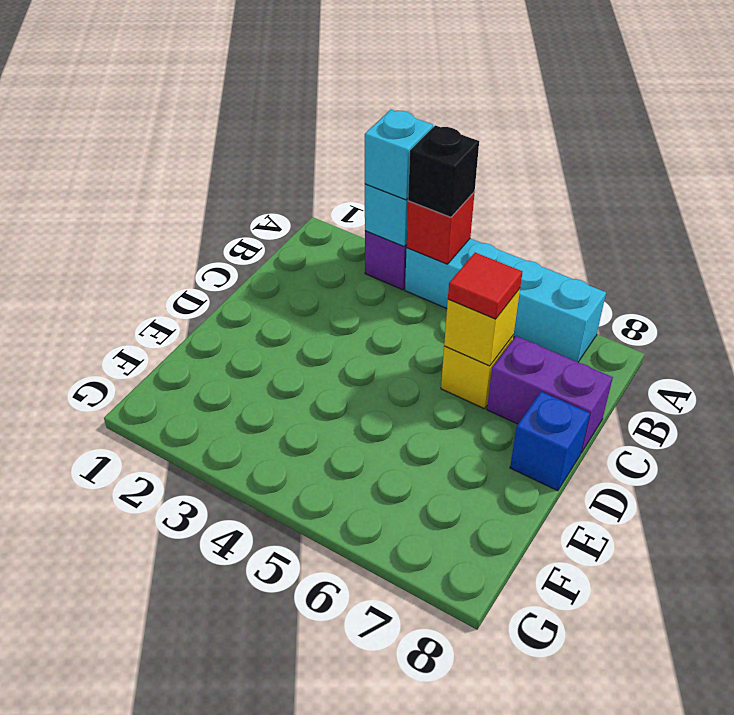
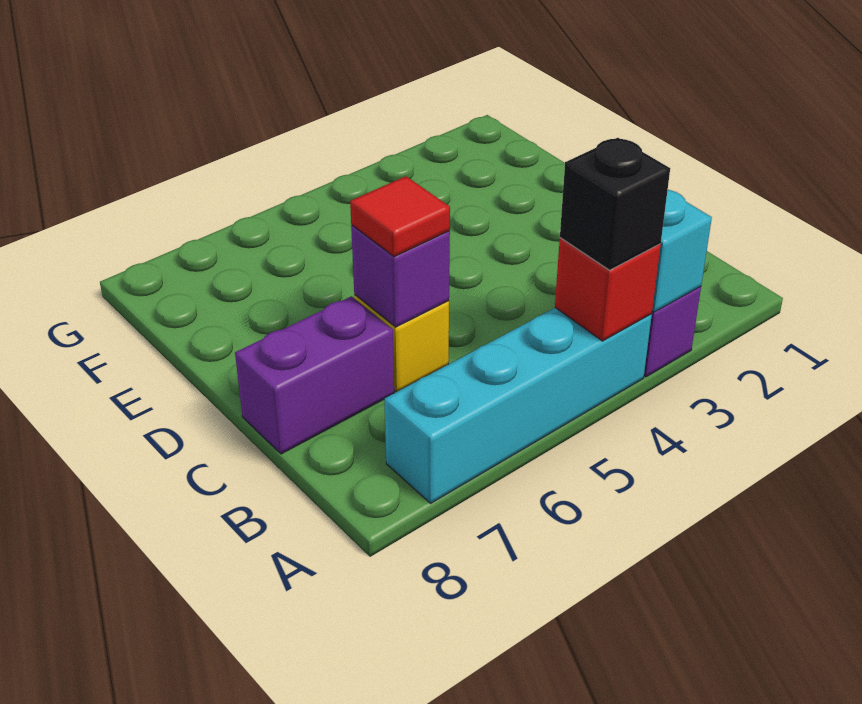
cyan brick A3 level 3 -> none
yellow brick C6 level 2 -> purple brick C6 level 2
blue brick D8 level 1 -> none

